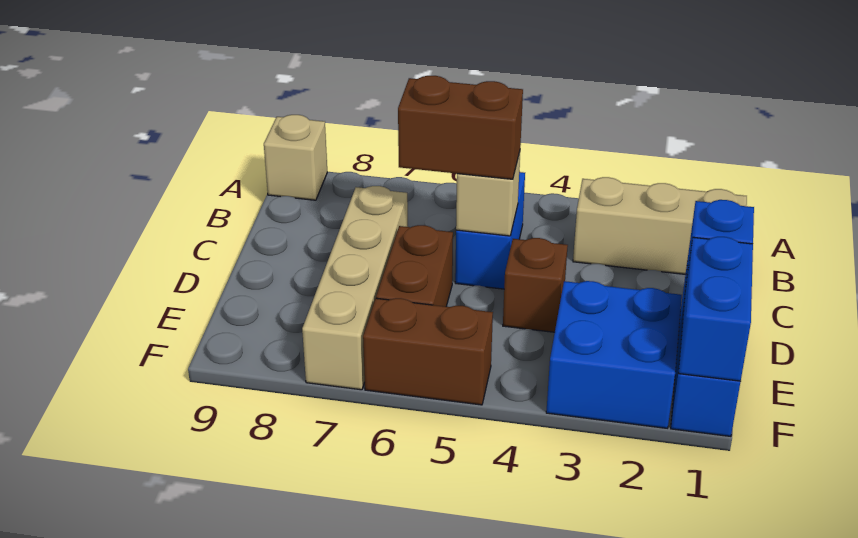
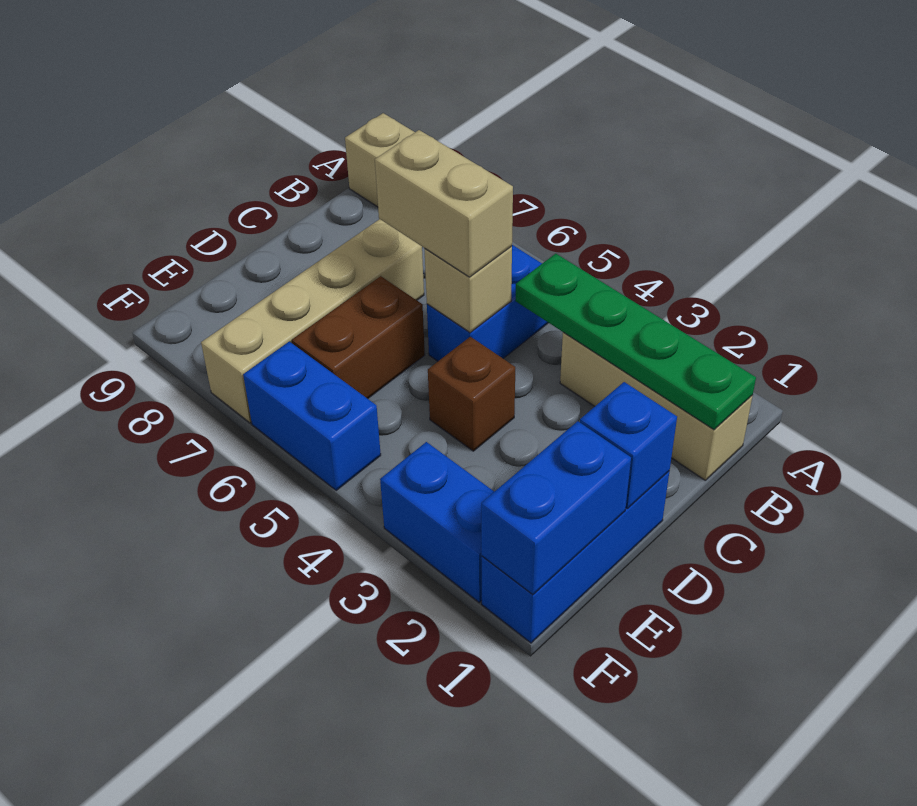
none -> green plate B1:B4 level 2
brown brick C5:C6 level 3 -> tan brick C5:C6 level 3
blue brick E2:F3 level 1 -> blue brick F2:F3 level 1
brown brick F5:F6 level 1 -> blue brick F5:F6 level 1

